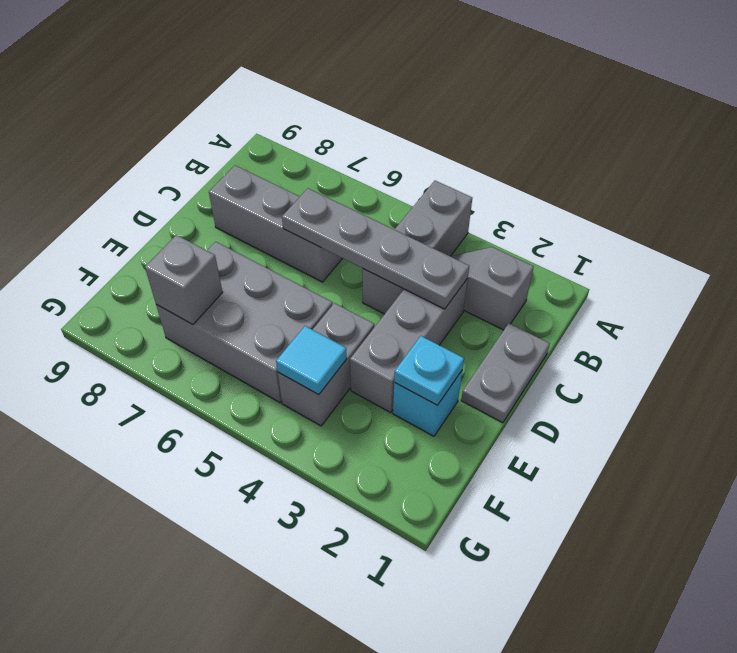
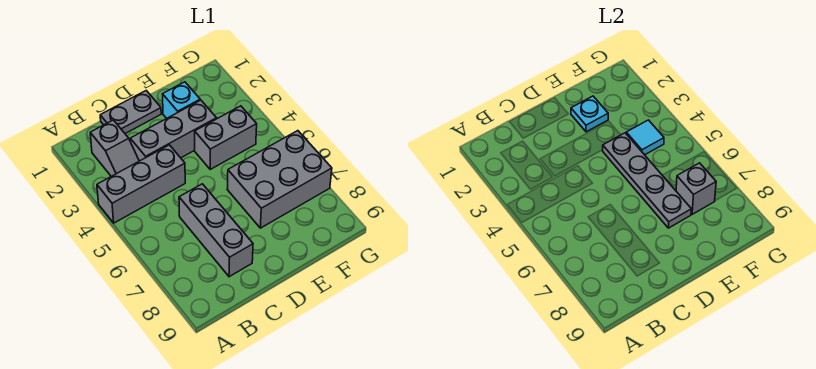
grey plate C3:C6 level 2 -> grey plate E4:E7 level 2
grey brick E5:F7 level 1 -> grey brick E6:G7 level 1

